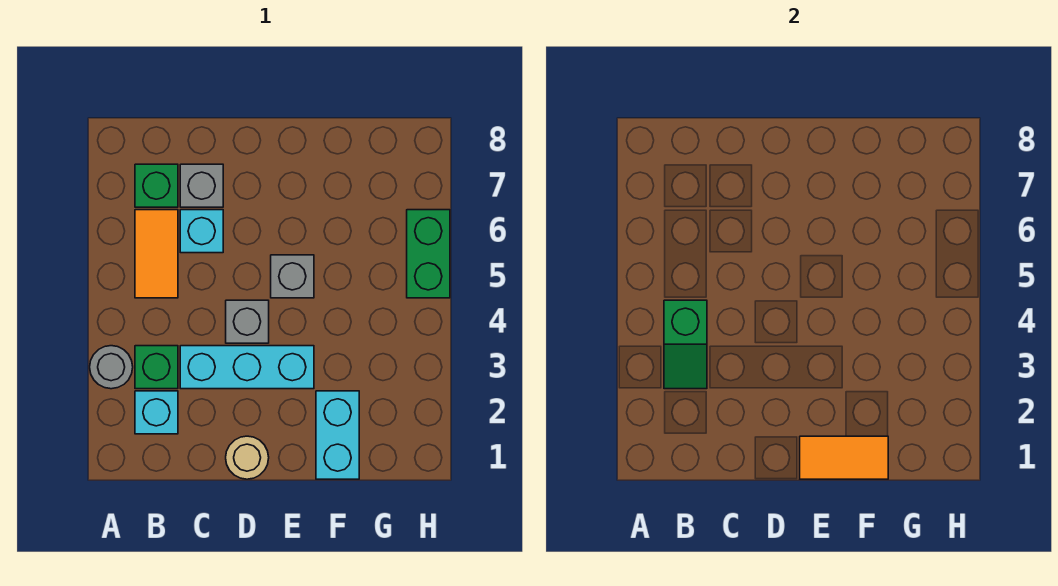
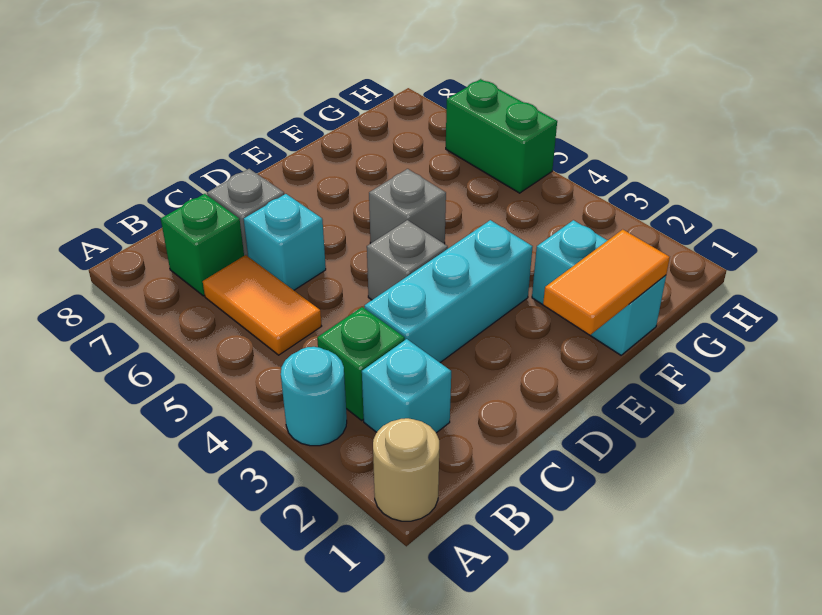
grey round brick A3 level 1 -> cyan round brick A3 level 1
green slope B3:B4 level 2 top 4 -> none
tan round brick D1 level 1 -> tan round brick A1 level 1

